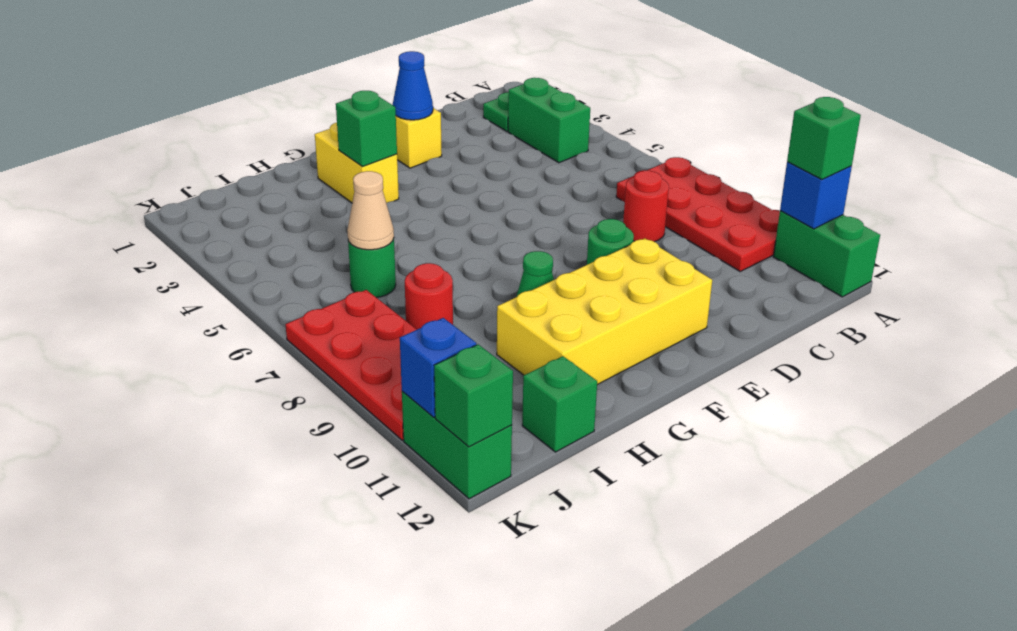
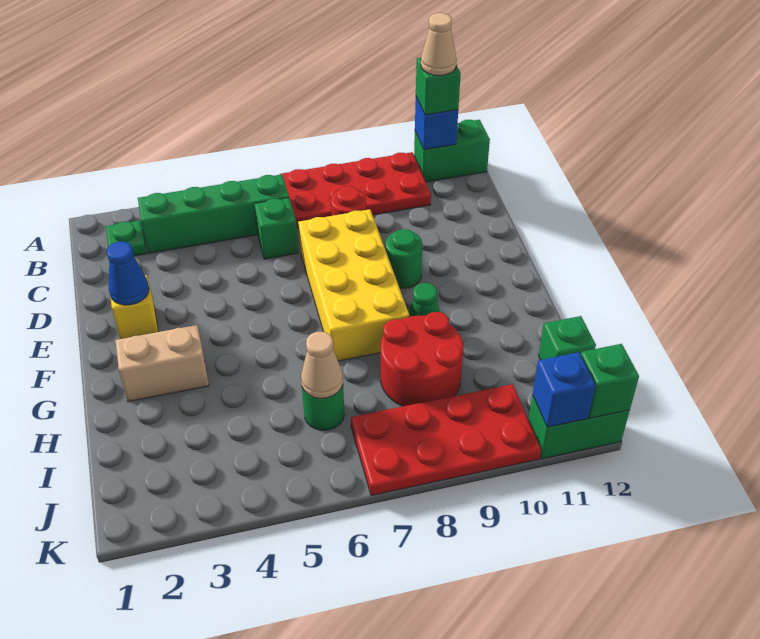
none -> tan cone A11 level 4
green brick B3:B4 level 1 -> green brick B3:B6 level 1
yellow brick E10:H11 level 1 -> yellow brick D7:G8 level 1
yellow brick G2:G3 level 1 -> tan brick G2:G3 level 1
green brick G3 level 2 -> green brick C6 level 1
red round brick I8 level 1 -> red round brick H8:I9 level 1

